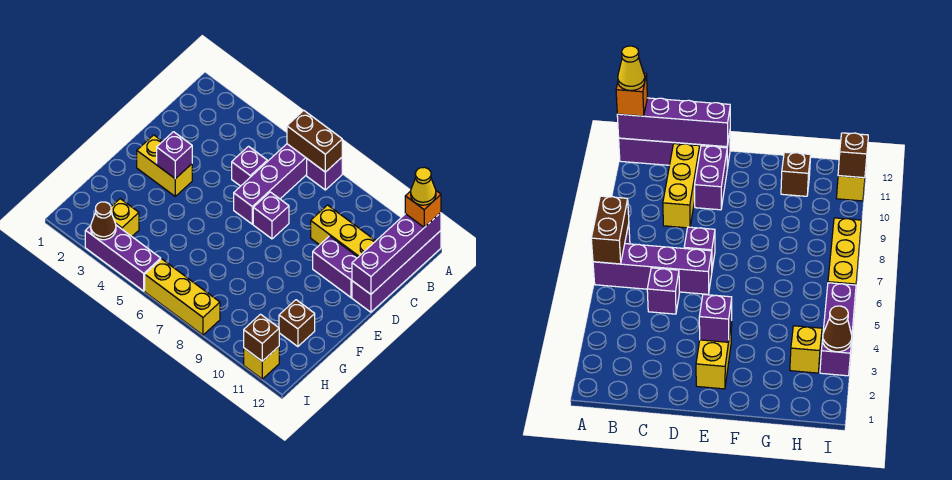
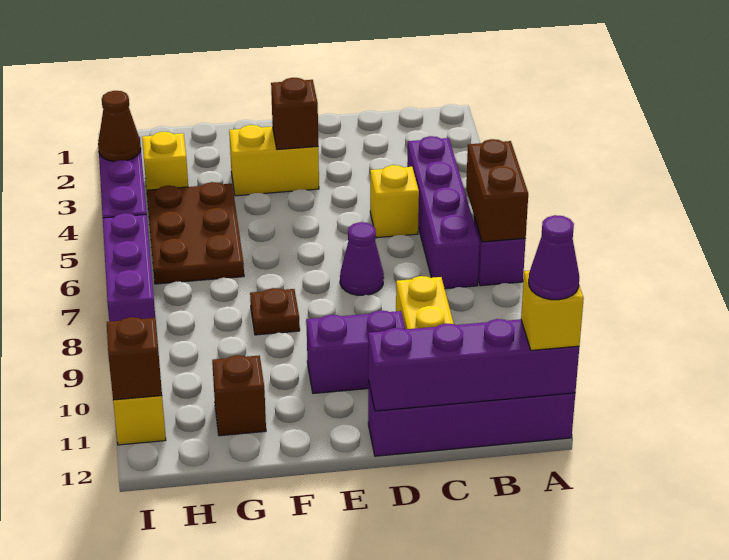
purple brick A6:D6 level 1 -> purple brick B4:B7 level 1
orange brick A12 level 3 -> yellow brick A12 level 3
yellow cone A12 level 4 -> purple cone A12 level 4
purple brick C5 level 1 -> yellow brick C5 level 1
purple brick D7 level 1 -> purple cone D7 level 1
purple brick D10:D11 level 1 -> purple brick D10:E10 level 1
yellow brick E2:E3 level 1 -> yellow brick E3:F3 level 1
purple brick E3 level 2 -> brown brick E3 level 2
none -> brown plate F8 level 1
none -> brown plate G4:H6 level 1
yellow brick I6:I8 level 1 -> purple brick I6:I8 level 1

